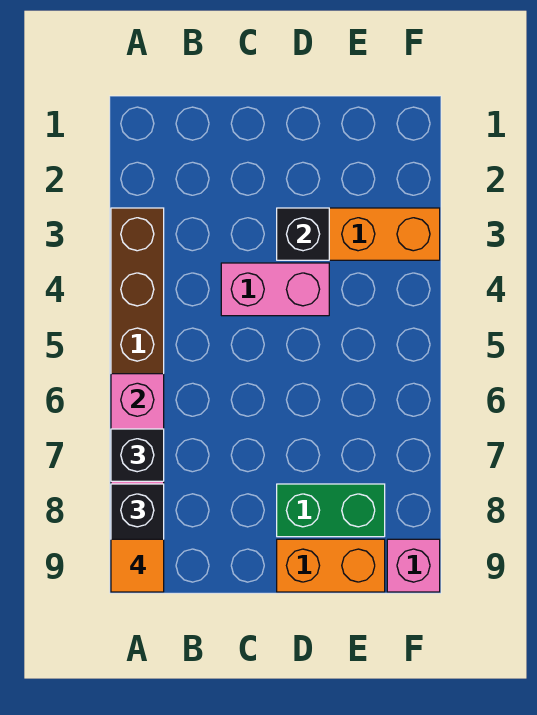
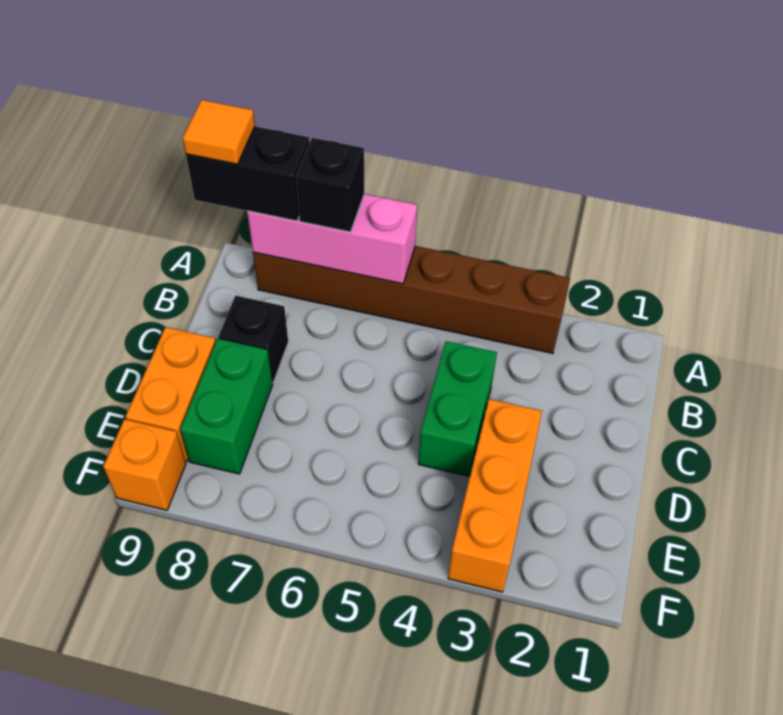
pink brick C4:D4 level 1 -> green brick C4:D4 level 1
black brick D3 level 2 -> black brick C8 level 1
pink brick F9 level 1 -> orange brick F9 level 1

